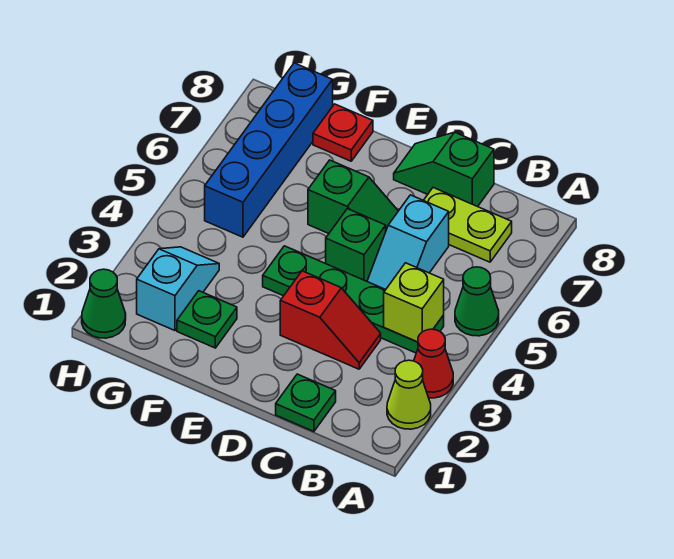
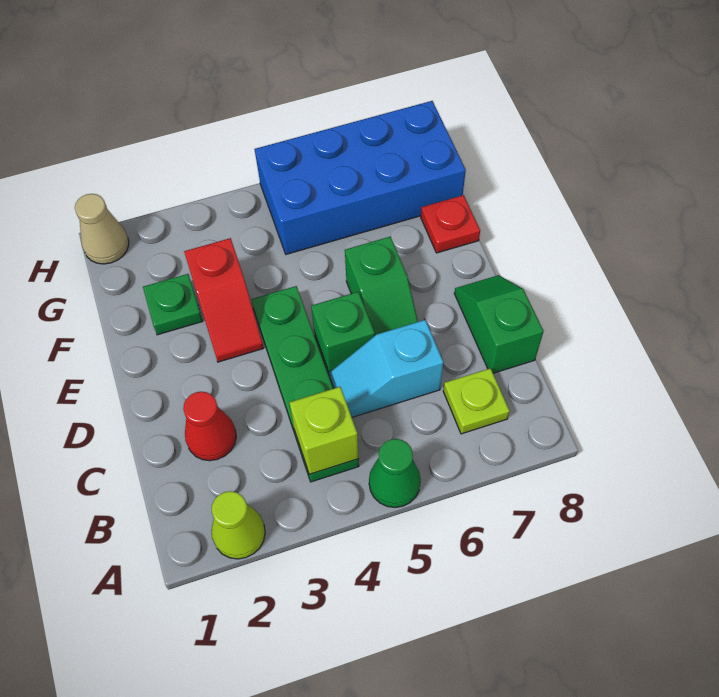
red cone A3 level 1 -> red cone C2 level 1
lime plate B7:C7 level 1 -> lime plate B7 level 1
green plate C1 level 1 -> none
red slope C3:D3 level 1 top D -> red slope E3:F3 level 1 top F
cyan slope G2:G3 level 1 top 2 -> none
blue brick G5:G8 level 1 -> blue brick G5:H8 level 1
green cone H1 level 1 -> tan cone H1 level 1

